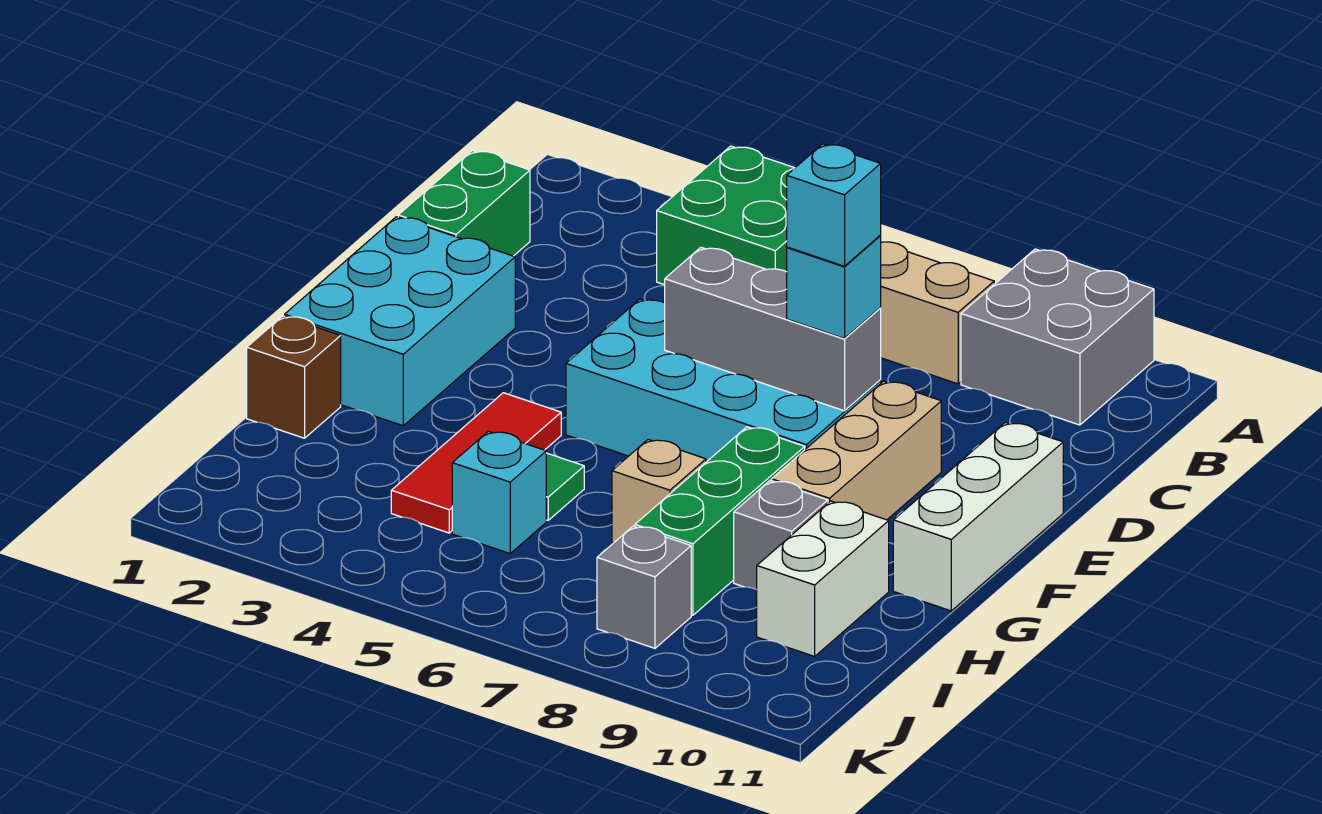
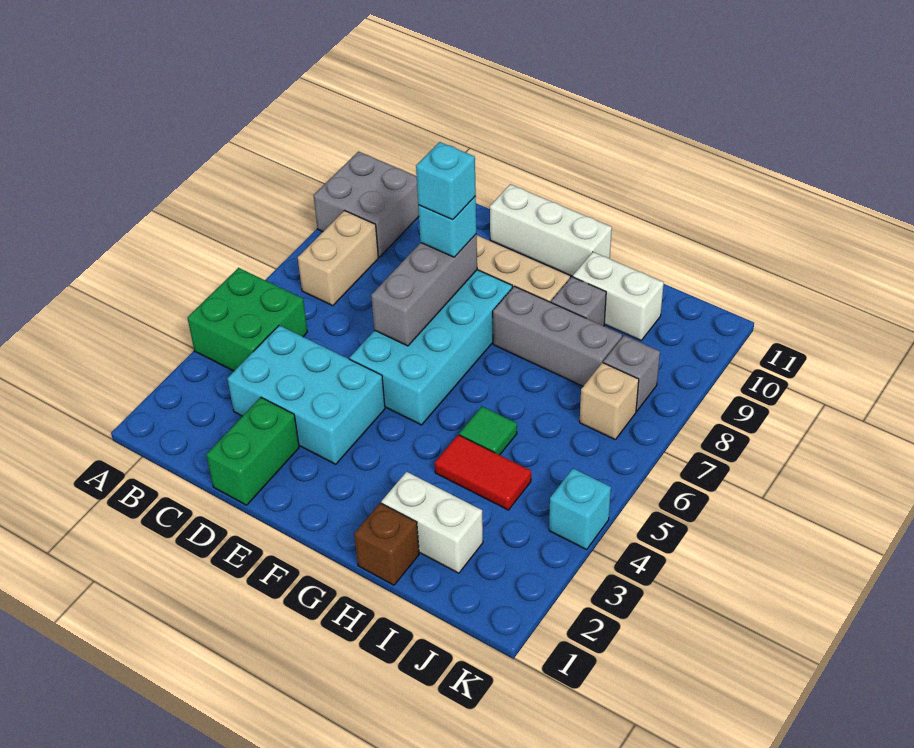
green brick C1:D1 level 1 -> green brick D1:D2 level 1
cyan brick E1:G2 level 1 -> cyan brick C3:E4 level 1
red tile G4:I4 level 1 -> red tile H4:I4 level 1
green brick G8:I8 level 1 -> grey brick G8:I8 level 1
none -> white brick H2:I2 level 1
tan brick H7 level 1 -> tan brick J7 level 1
cyan brick I5 level 1 -> cyan brick K4 level 1

